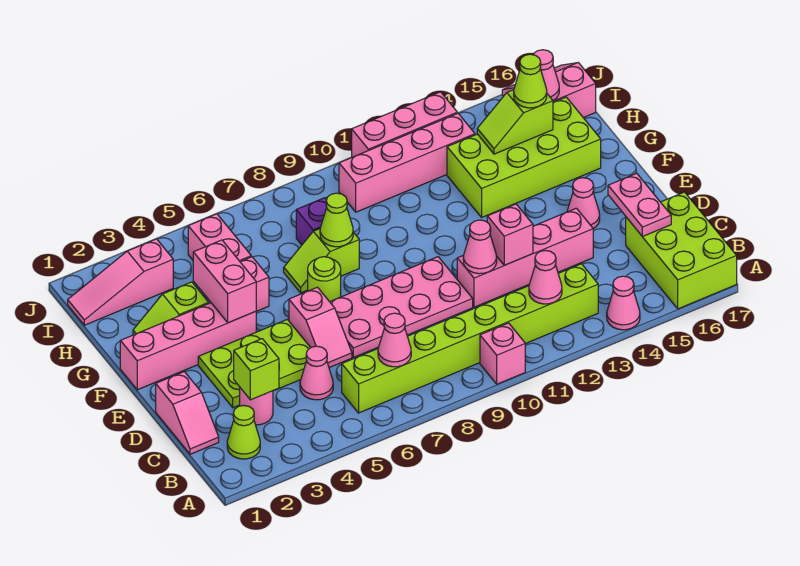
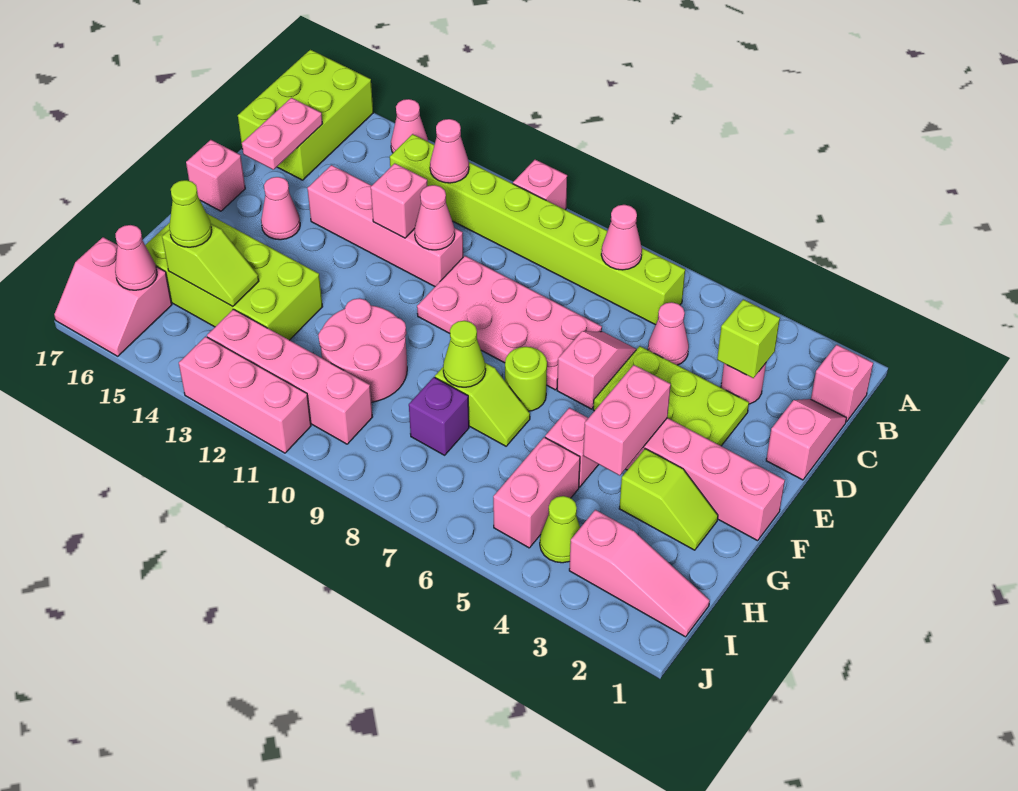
none -> pink brick B1 level 1
lime cone B2 level 1 -> lime cone I4 level 1
none -> pink brick E17 level 1
none -> pink round brick G10:H11 level 1

